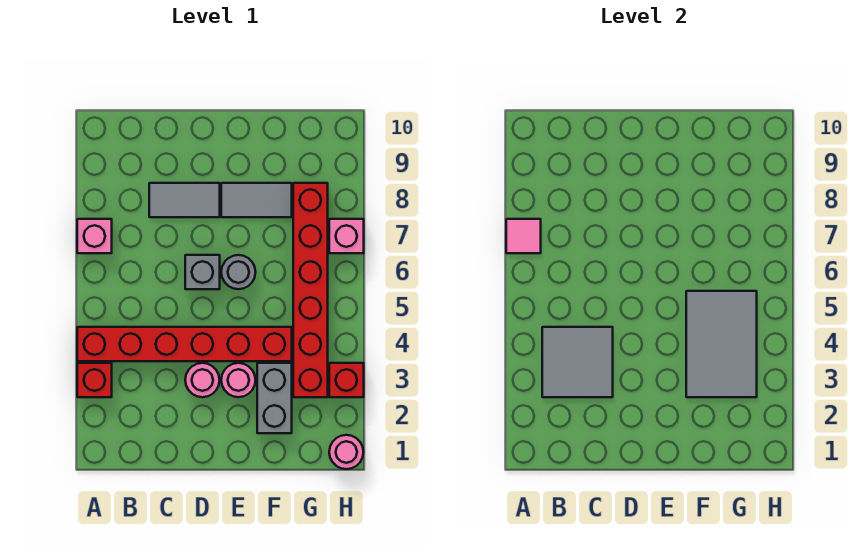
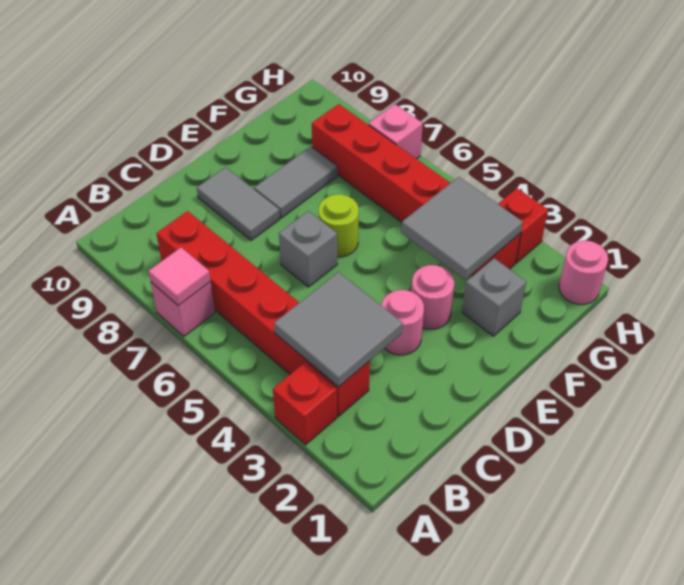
red brick A4:F4 level 1 -> red brick B3:B8 level 1
grey tile C8:D8 level 1 -> grey tile D8:D9 level 1
grey round brick E6 level 1 -> lime round brick E6 level 1
grey brick F2:F3 level 1 -> grey brick F2 level 1
grey tile F3:G5 level 2 -> grey tile F3:G4 level 2

